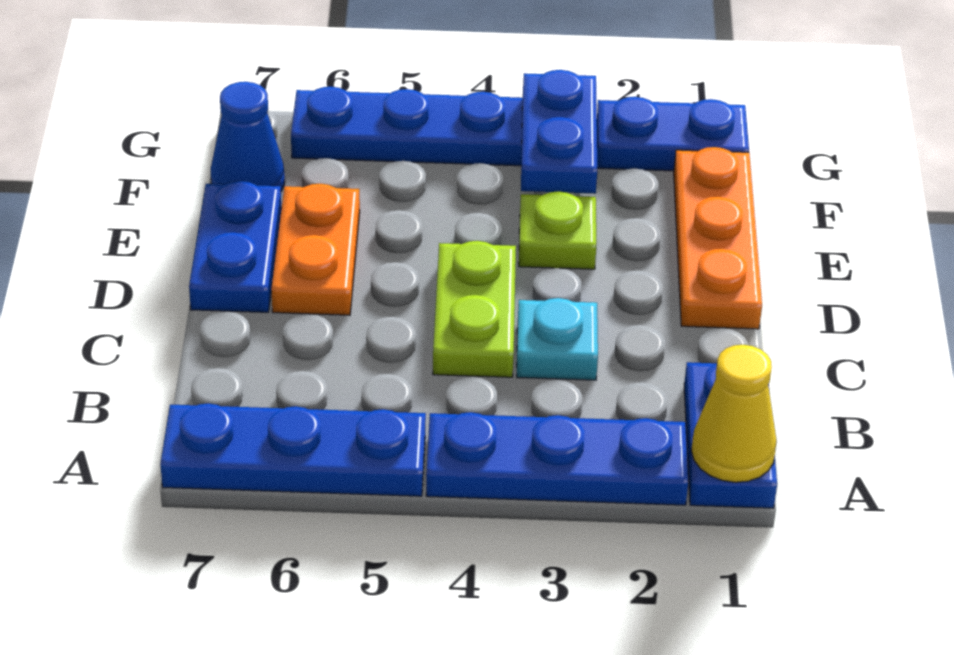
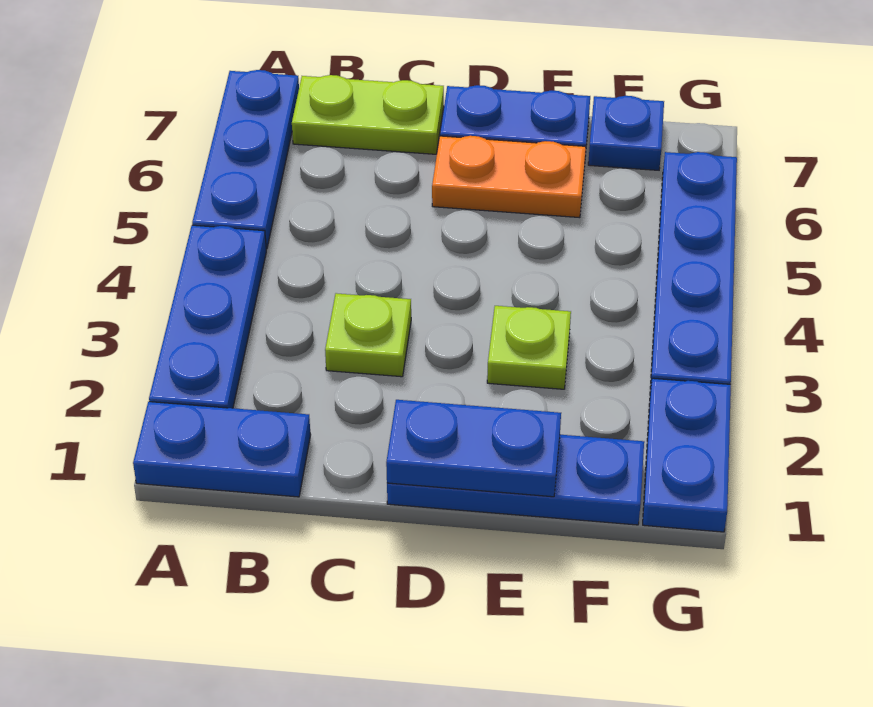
yellow cone A1 level 2 -> none
cyan plate C3 level 1 -> lime plate C3 level 1
lime plate C4:D4 level 1 -> lime plate B7:C7 level 1
orange plate D1:F1 level 1 -> blue plate D1:F1 level 1
blue plate F3:G3 level 2 -> blue plate D1:E1 level 2
blue cone F7 level 1 -> blue plate F7 level 1

